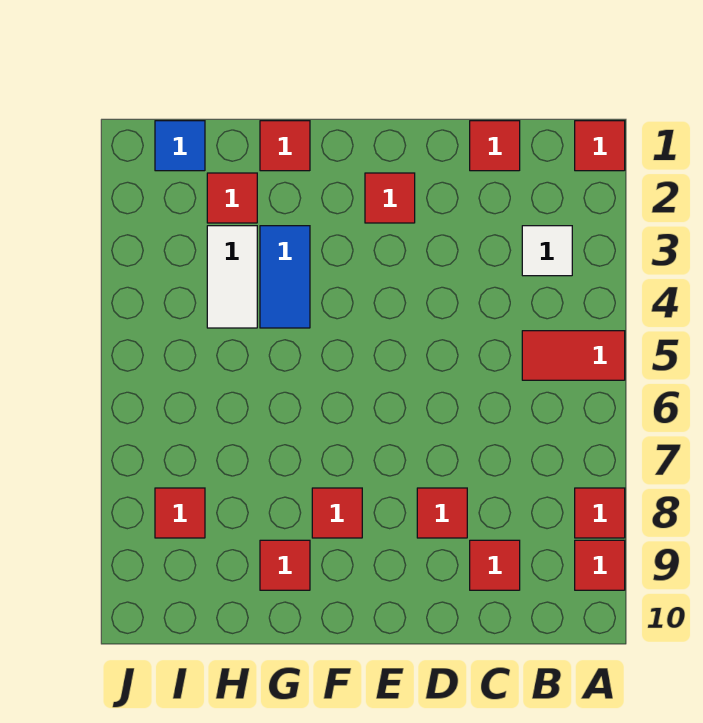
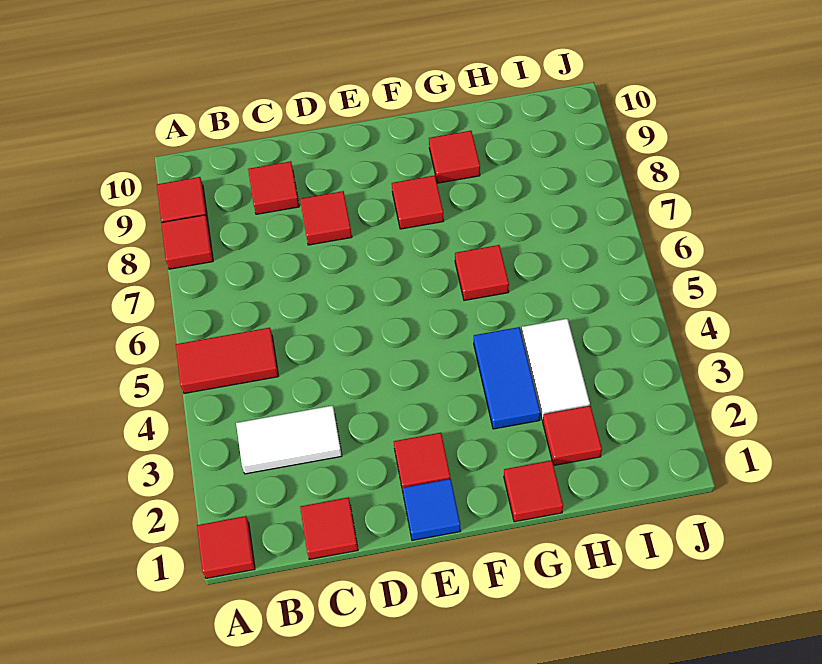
white tile B3 level 1 -> white tile B3:C3 level 1
blue tile I1 level 1 -> blue tile E1 level 1
red tile I8 level 1 -> red tile G6 level 1

